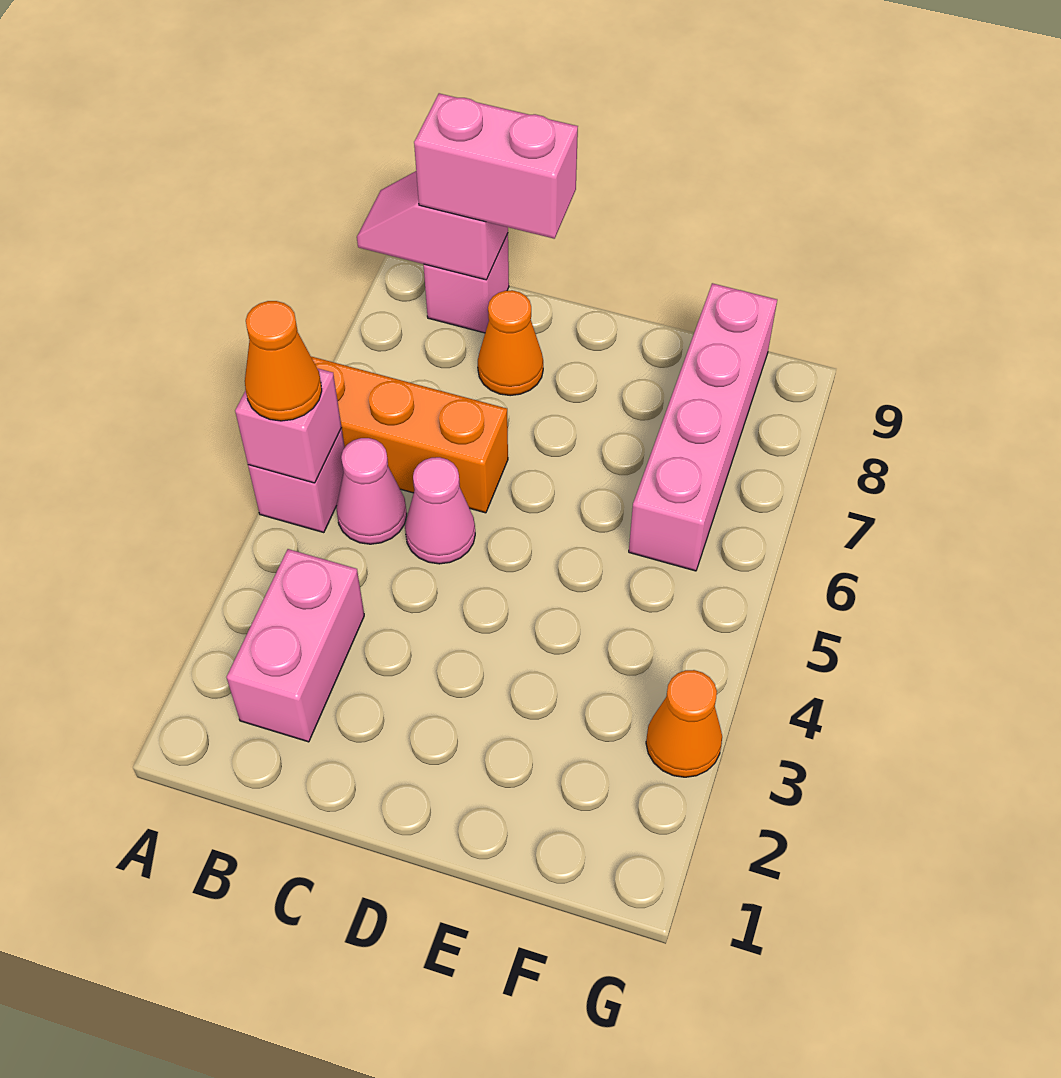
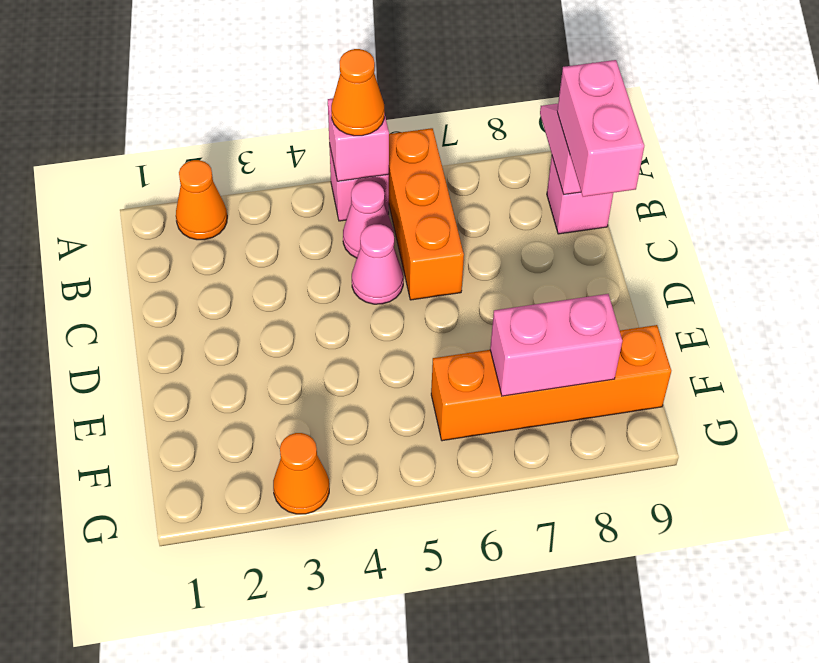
pink brick B2:B3 level 1 -> pink brick F7:F8 level 2
orange cone C8 level 1 -> orange cone A2 level 1
pink brick F6:F9 level 1 -> orange brick F6:F9 level 1

